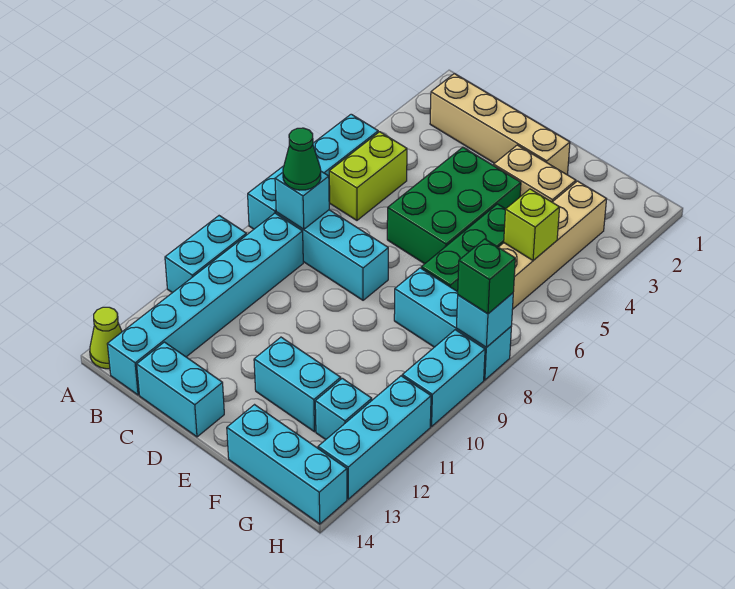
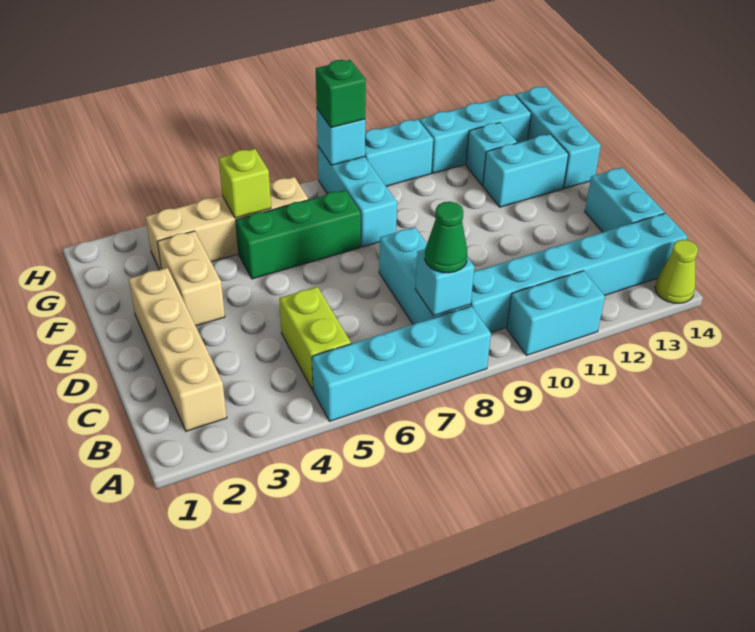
lime brick B5:B6 level 1 -> lime brick B5:C5 level 1
green brick D4:E6 level 1 -> none
cyan brick E12:F12 level 1 -> cyan brick F12:F13 level 1

